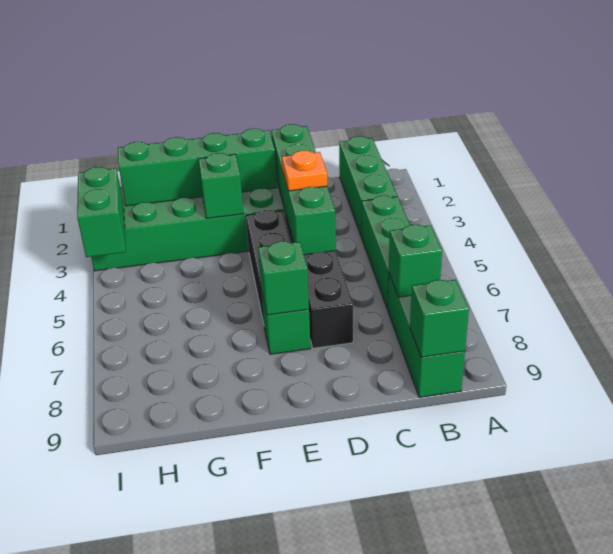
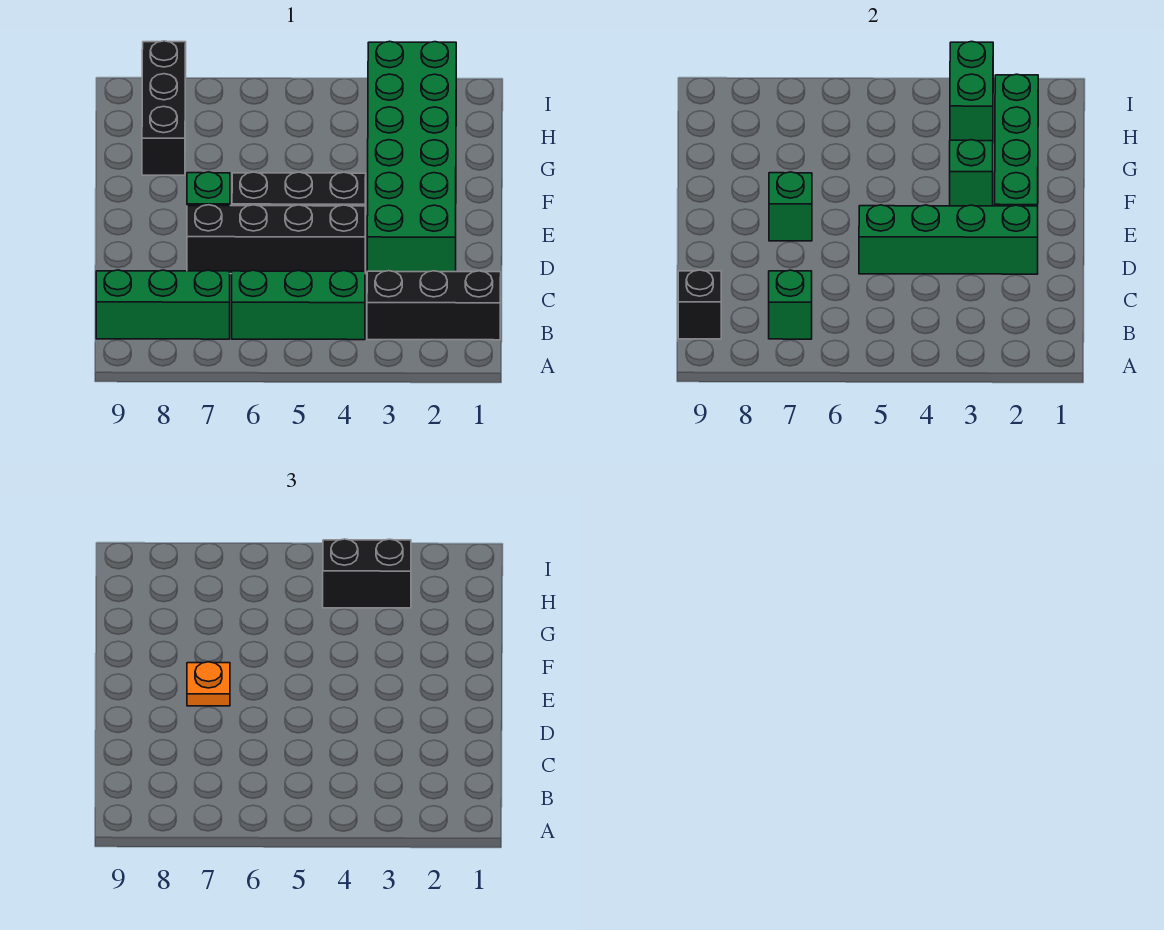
green brick B1:B3 level 1 -> black brick B1:B3 level 1
green brick B9 level 2 -> black brick B9 level 2
orange plate D4 level 3 -> orange plate E7 level 3
none -> black brick G8:I8 level 1
none -> black brick H3:H4 level 3
green brick I3:I4 level 2 -> green brick H3:I3 level 2

